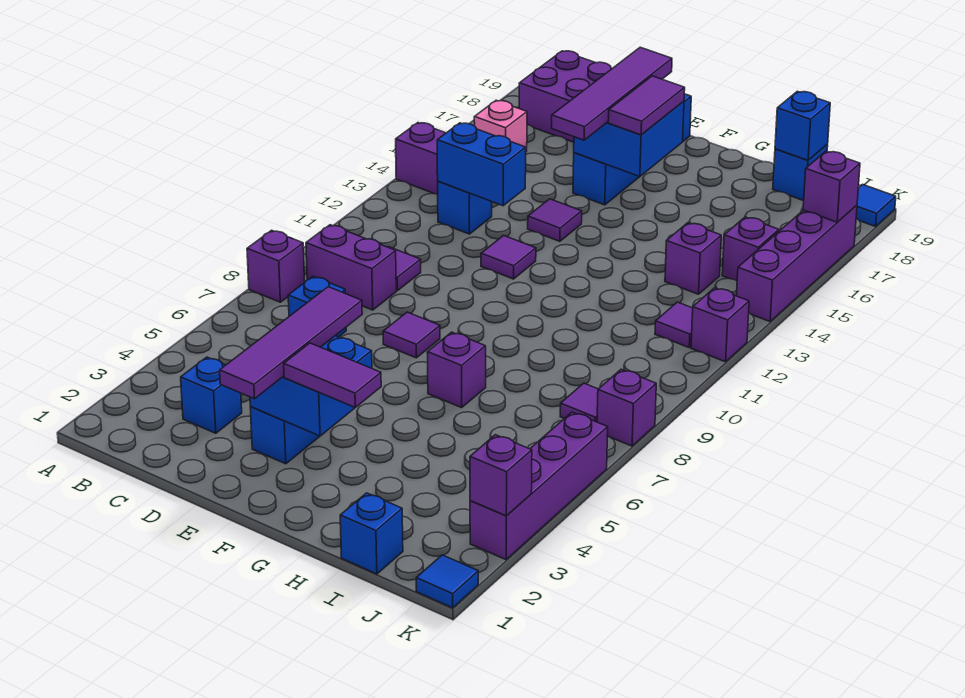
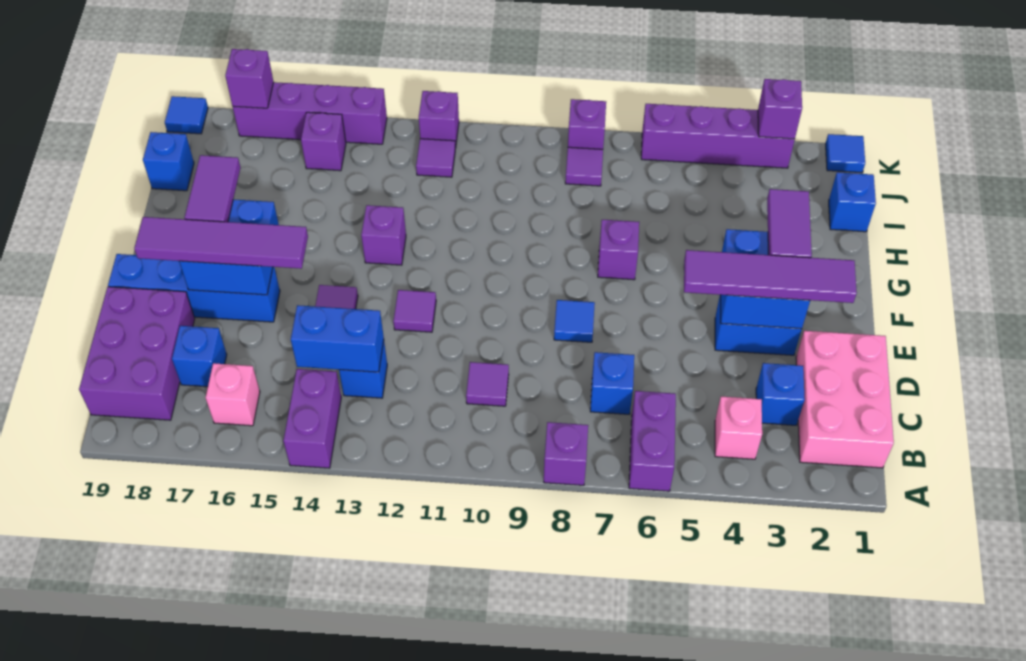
none -> pink brick B1:D2 level 1
none -> pink brick B4 level 1
purple brick B9:C9 level 1 -> purple brick A6:B6 level 1
blue brick C13:D13 level 2 -> blue brick C13:C14 level 2
purple tile E8 level 1 -> blue tile E8 level 1
purple tile F16:F17 level 3 -> purple tile F17:G17 level 3
purple brick I14 level 1 -> purple brick G13 level 1
blue brick I19 level 2 -> blue brick C17 level 1

